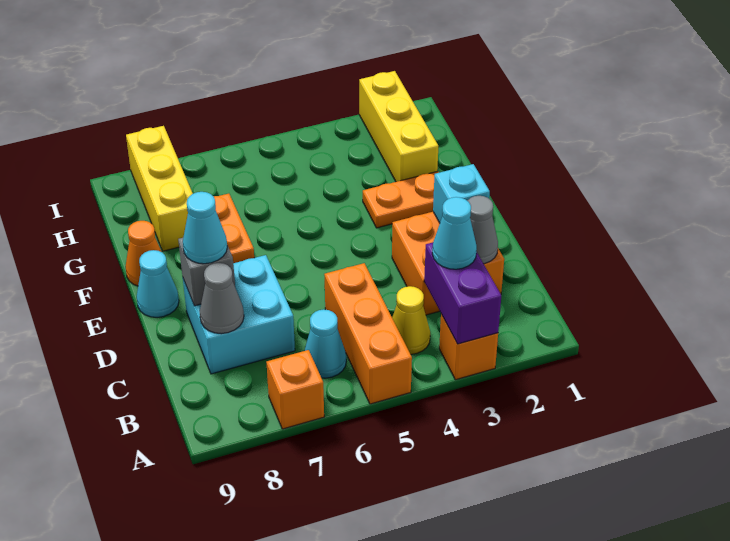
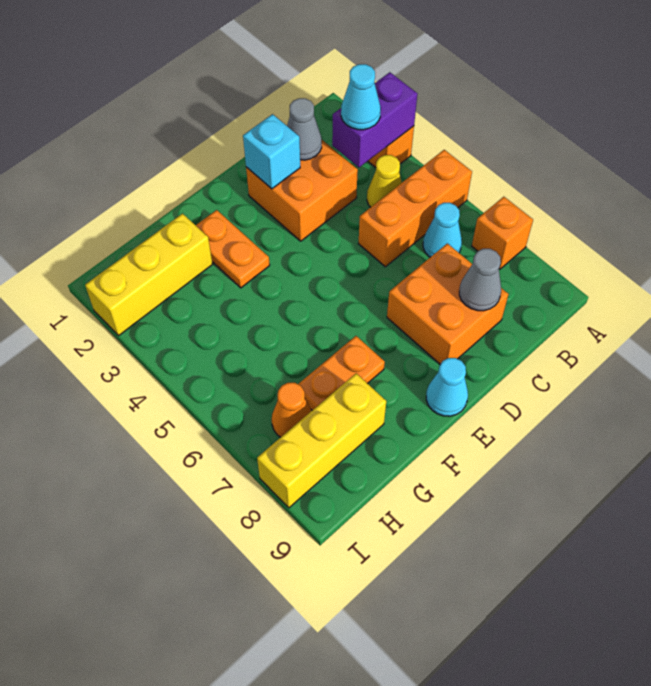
cyan brick C7:D8 level 1 -> orange brick C7:D8 level 1
grey brick D8 level 2 -> none
cyan cone D8 level 3 -> none
orange cone F9 level 1 -> orange cone H7 level 1

